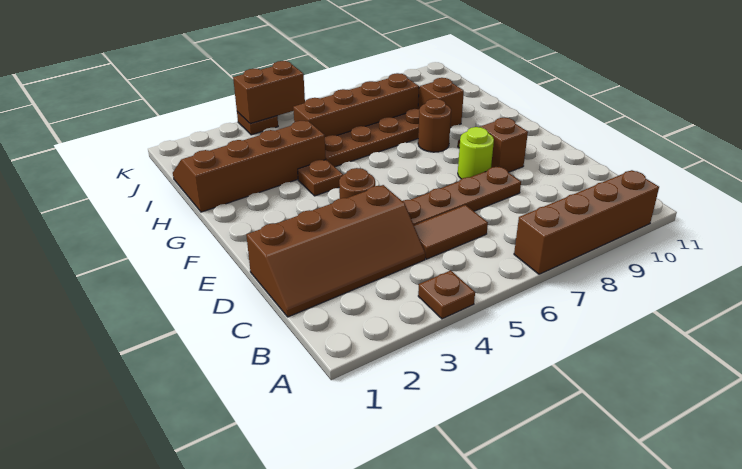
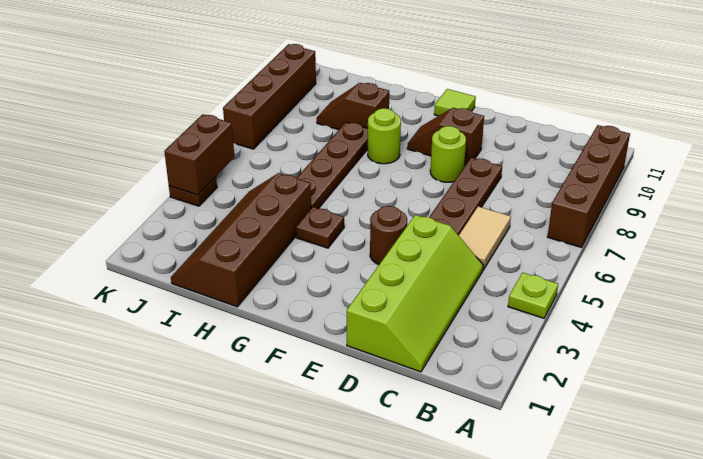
brown plate A4 level 1 -> lime plate A4 level 1
brown slope C1:D4 level 1 top D -> lime slope C1:D4 level 1 top D
brown tile C5:C6 level 1 -> tan tile C5:C6 level 1
none -> lime tile F11 level 1
brown round brick G8 level 1 -> lime round brick G8 level 1
brown brick I5:I8 level 1 -> brown brick K7:K10 level 1

